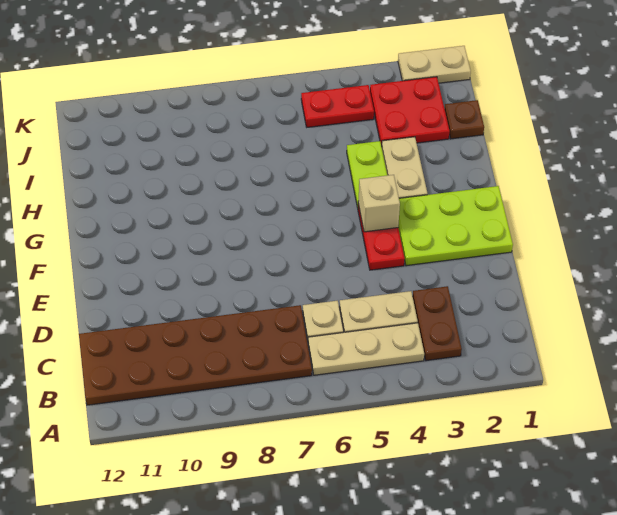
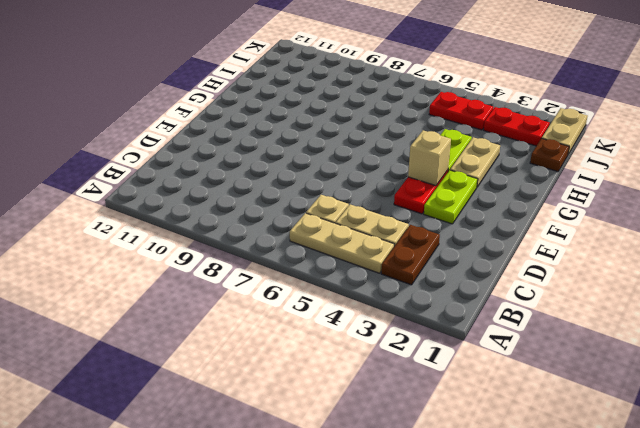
brown plate B7:C12 level 1 -> none
lime plate E1:F3 level 1 -> lime plate E3:F3 level 1
red plate I2:J3 level 1 -> red plate J2:J3 level 1
tan plate K1:K2 level 1 -> tan plate J1:K1 level 1

